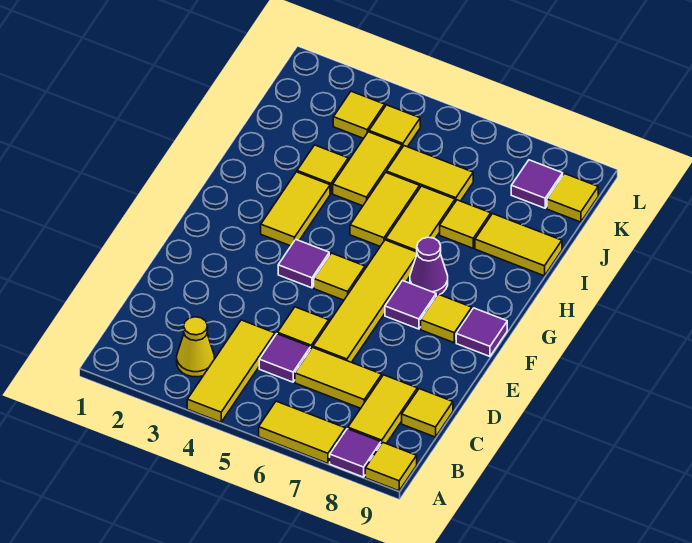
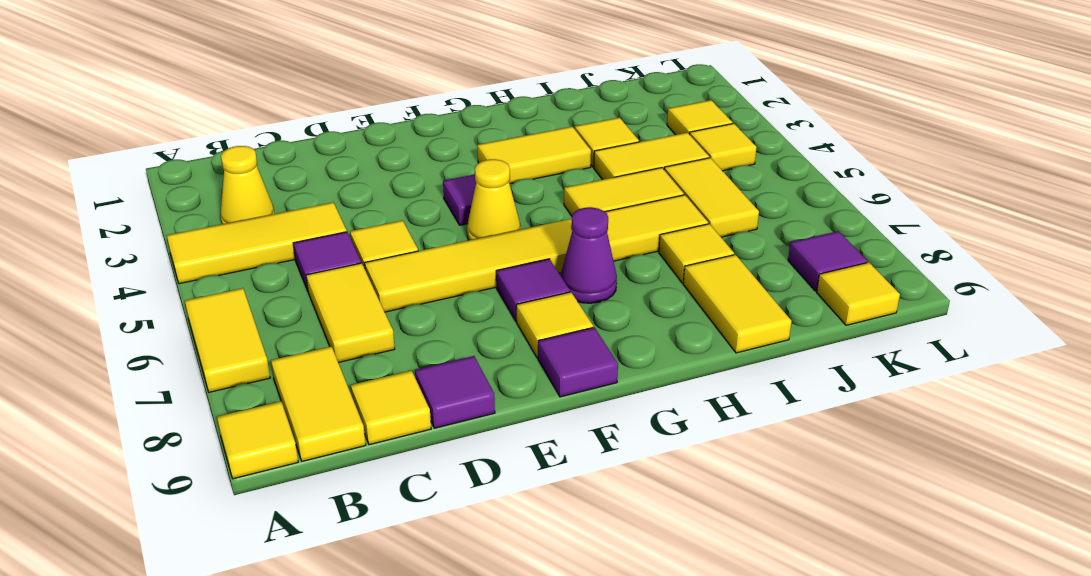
purple tile A8 level 1 -> purple tile D9 level 1
yellow tile B8:C8 level 1 -> yellow tile B8:B9 level 1
yellow tile F5 level 1 -> yellow cone F5 level 1

